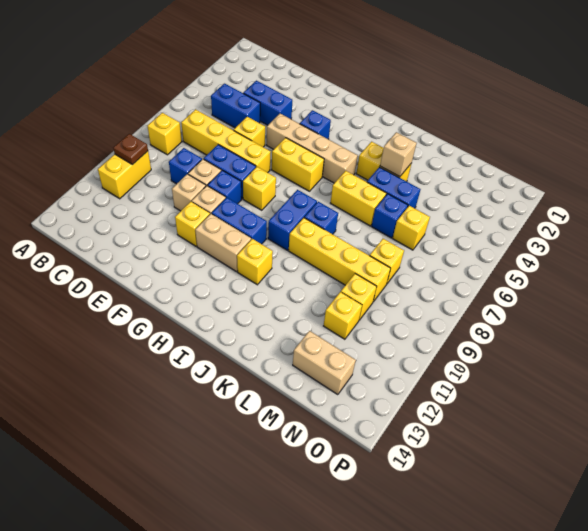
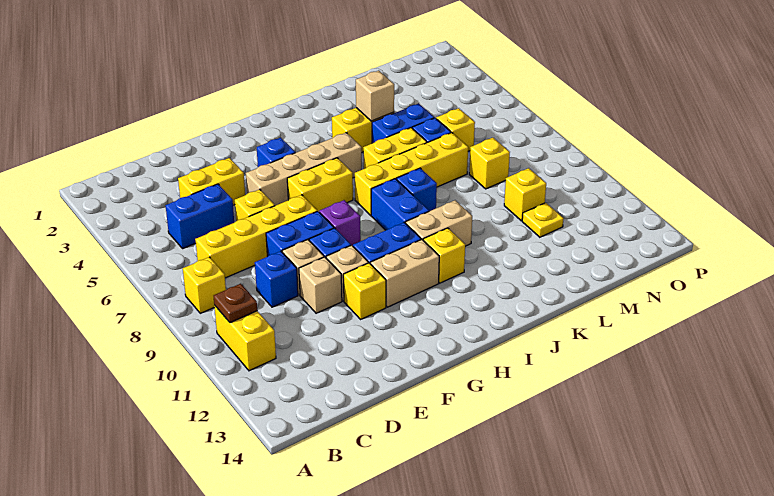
blue brick D4:E4 level 1 -> yellow brick D4:E4 level 1
yellow brick G8 level 1 -> purple brick G8 level 1
yellow brick J9:M9 level 1 -> yellow brick I7:L7 level 1
yellow brick M11 level 1 -> yellow plate M11 level 1
tan brick M13:N13 level 1 -> tan brick I10:J10 level 1

